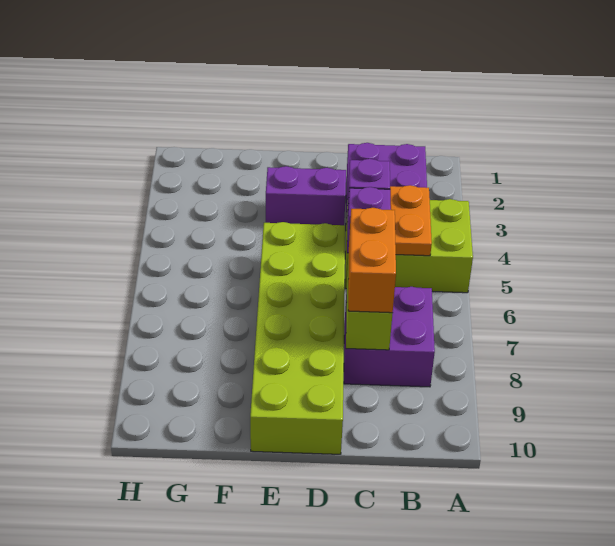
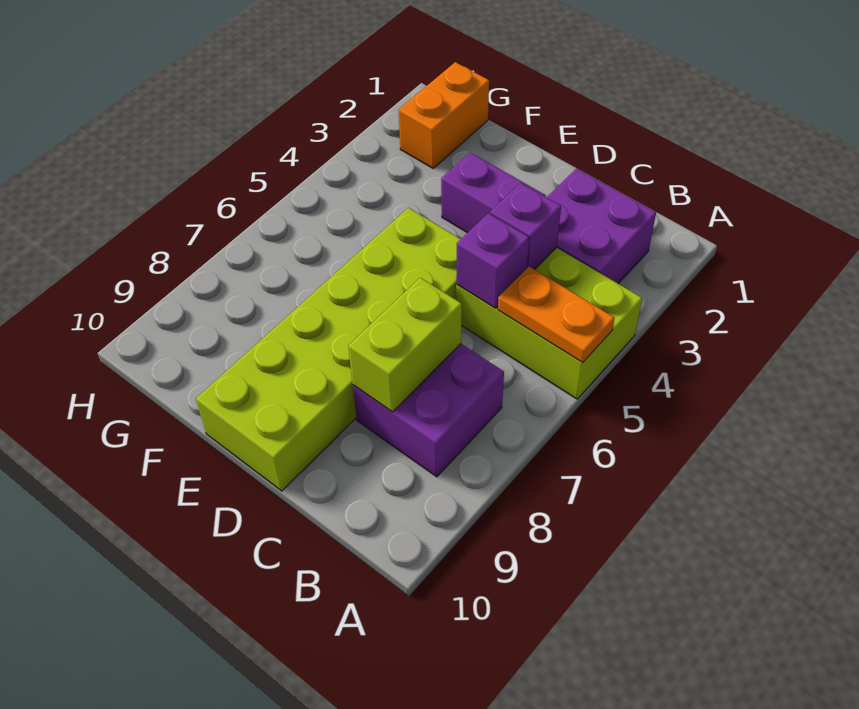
orange plate B4:B5 level 2 -> orange plate A5:B5 level 2
orange brick C7:C8 level 3 -> orange brick G1:G2 level 1

